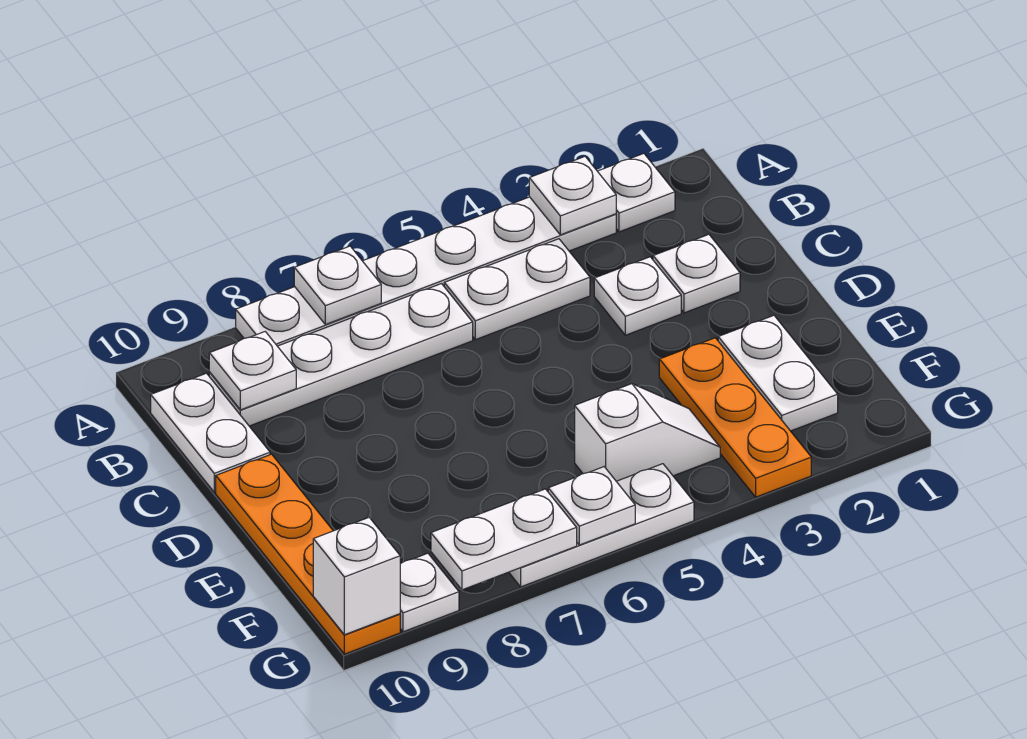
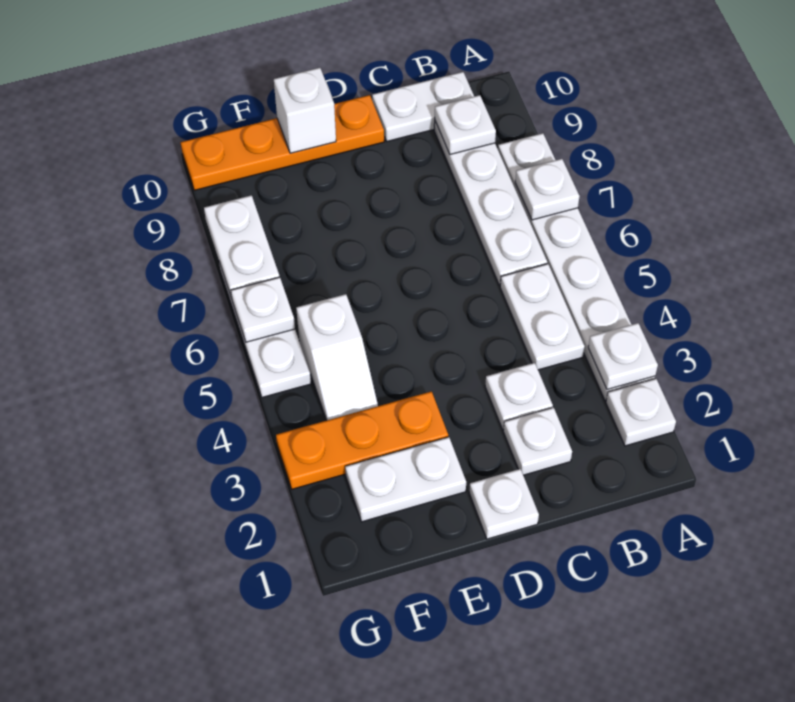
white plate G9 level 1 -> white plate D1 level 1
white brick G10 level 2 -> white brick E10 level 2

